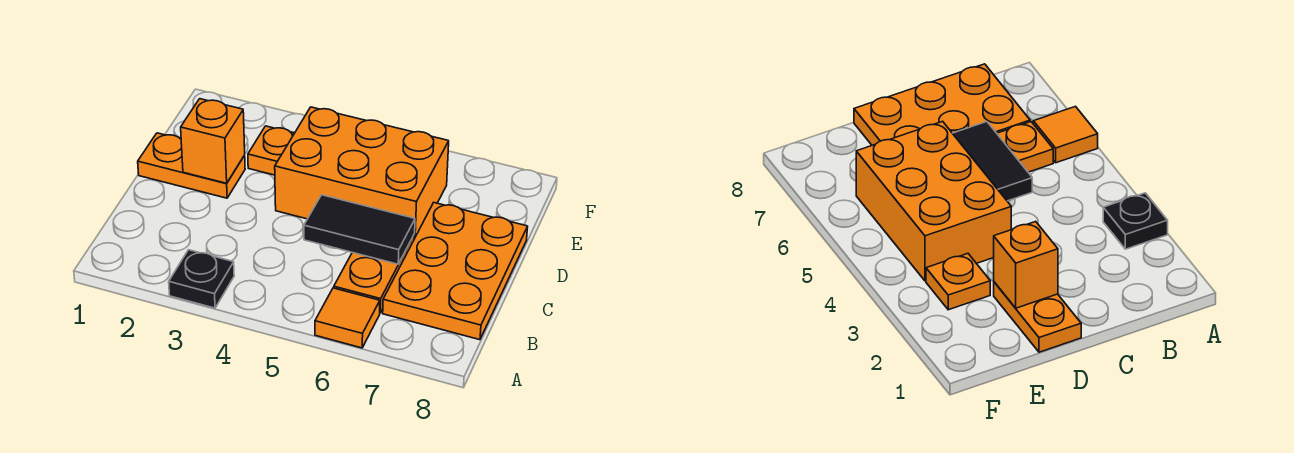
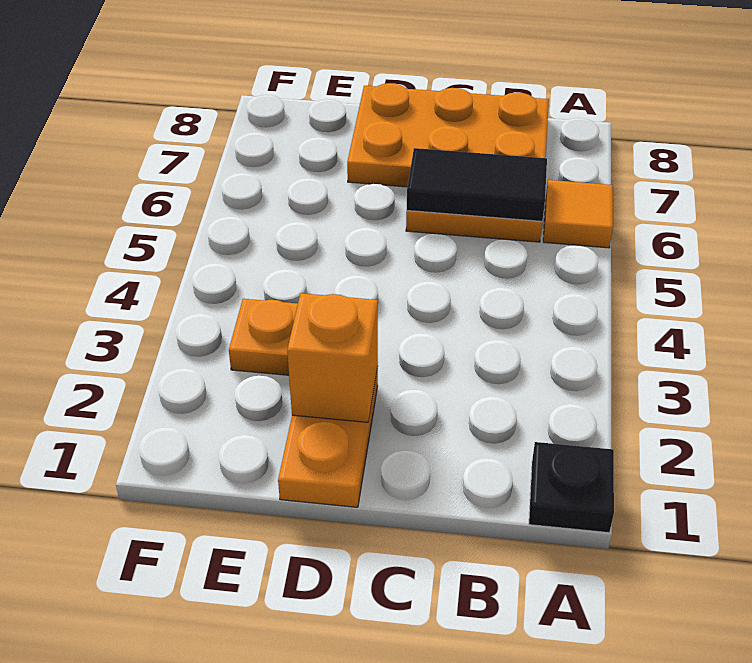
black plate A3 level 1 -> black plate A1 level 1
black tile C5:C6 level 2 -> black tile B6:C6 level 2
orange brick D4:E6 level 1 -> none

